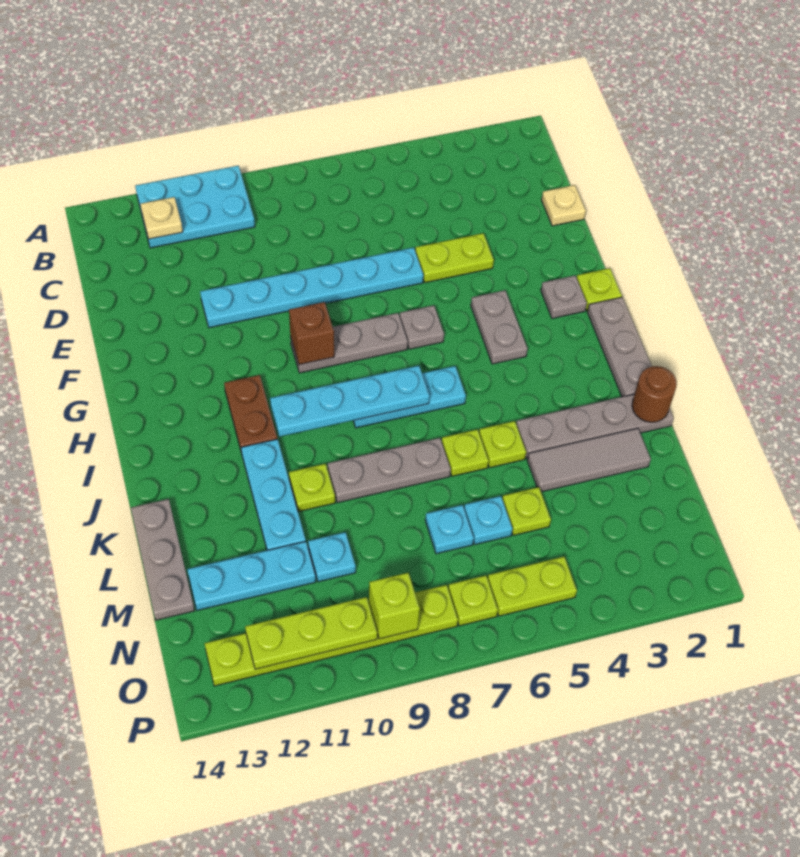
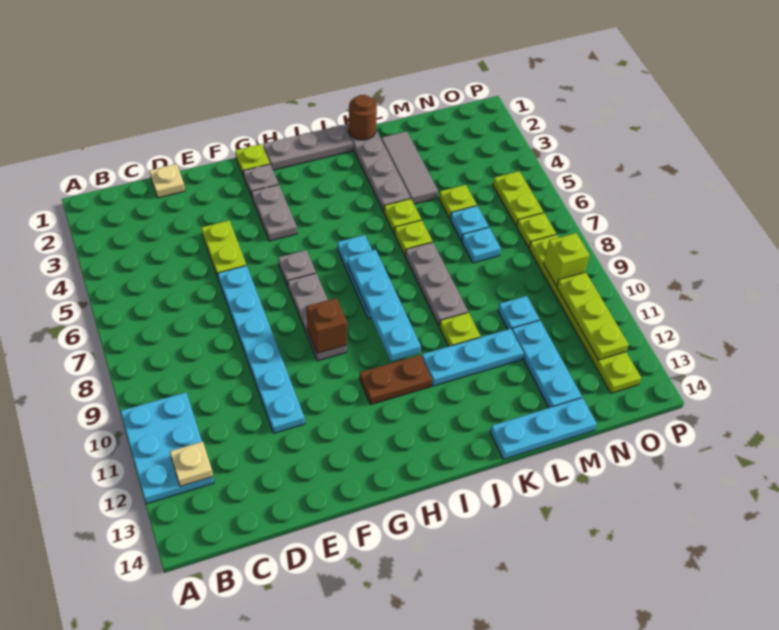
grey plate G4:H4 level 1 -> grey plate G3:G4 level 1
grey plate K14:M14 level 1 -> cyan plate K14:M14 level 1

